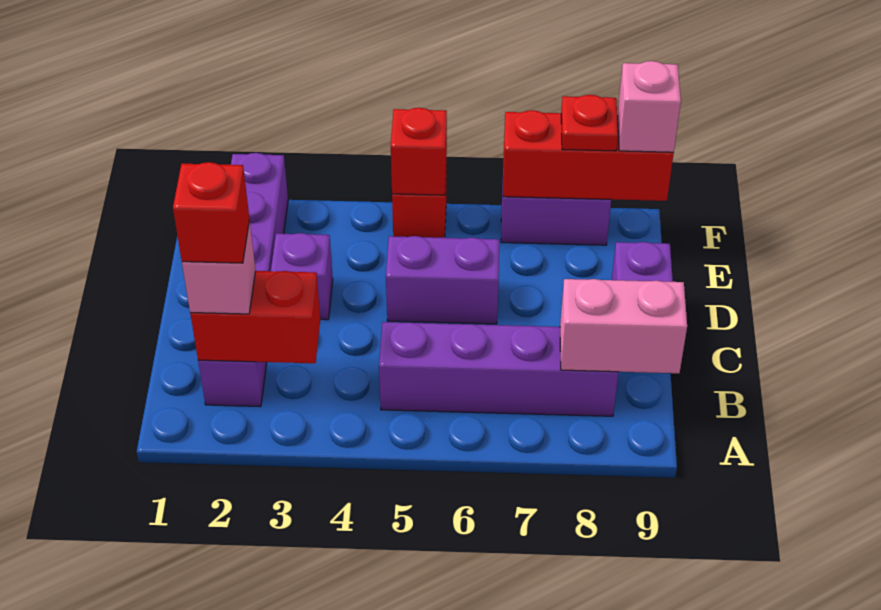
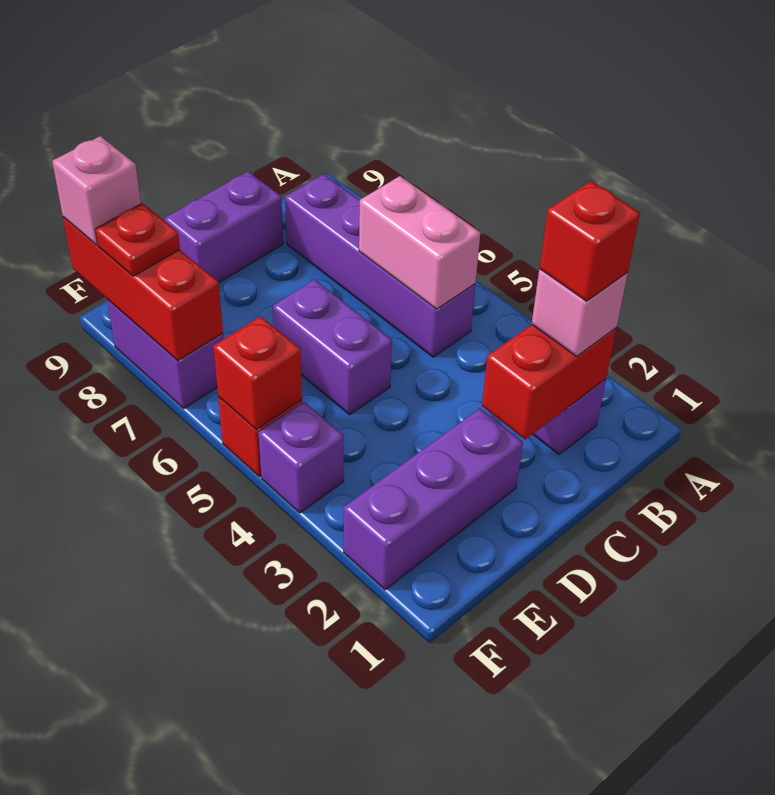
red brick B2:B3 level 2 -> red brick B2:C2 level 2
pink brick B8:B9 level 2 -> pink brick B5:B6 level 2
purple brick D3 level 1 -> purple brick F4 level 1

